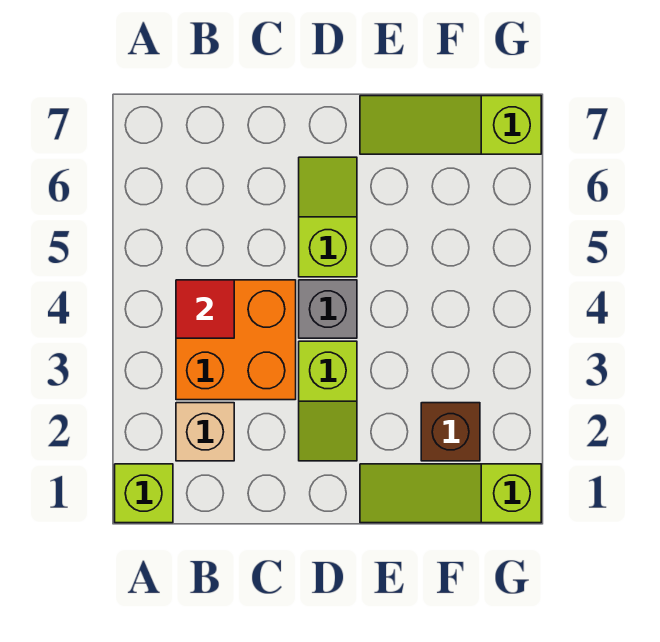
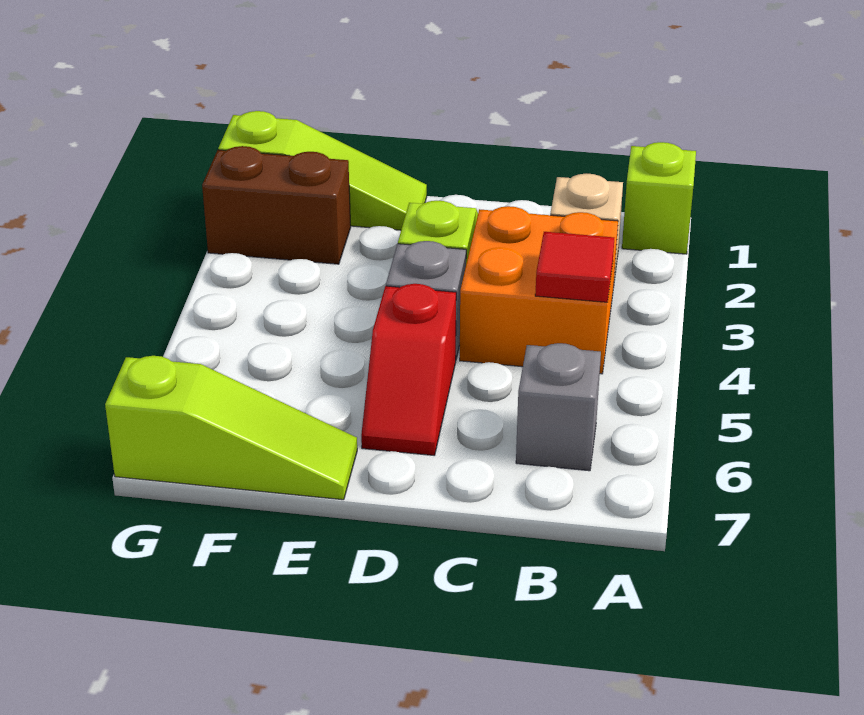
none -> grey brick B6 level 1
lime slope D5:D6 level 1 top 5 -> red slope D5:D6 level 1 top 5
brown brick F2 level 1 -> brown brick F2:G2 level 1

